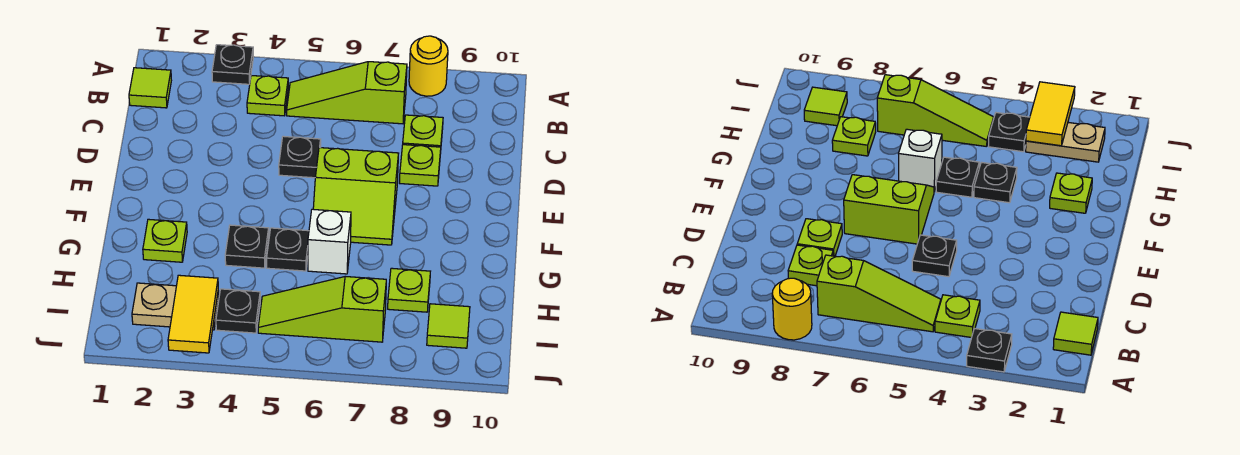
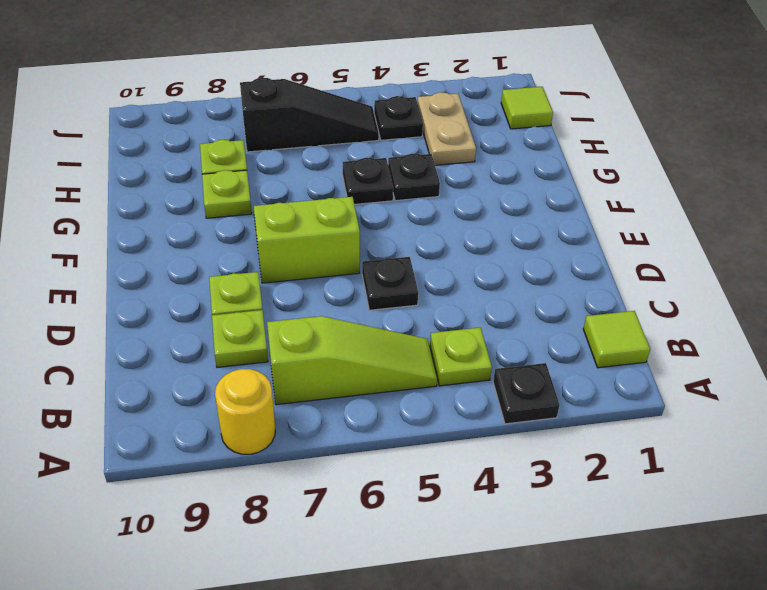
lime plate G2 level 1 -> lime plate G8 level 1
white brick G6 level 1 -> none
tan plate I2:I3 level 1 -> tan plate H3:I3 level 1
yellow tile I3:J3 level 2 -> none
lime slope I5:I7 level 1 top 7 -> black slope I5:I7 level 1 top 7
lime tile I9 level 1 -> lime tile I1 level 1

